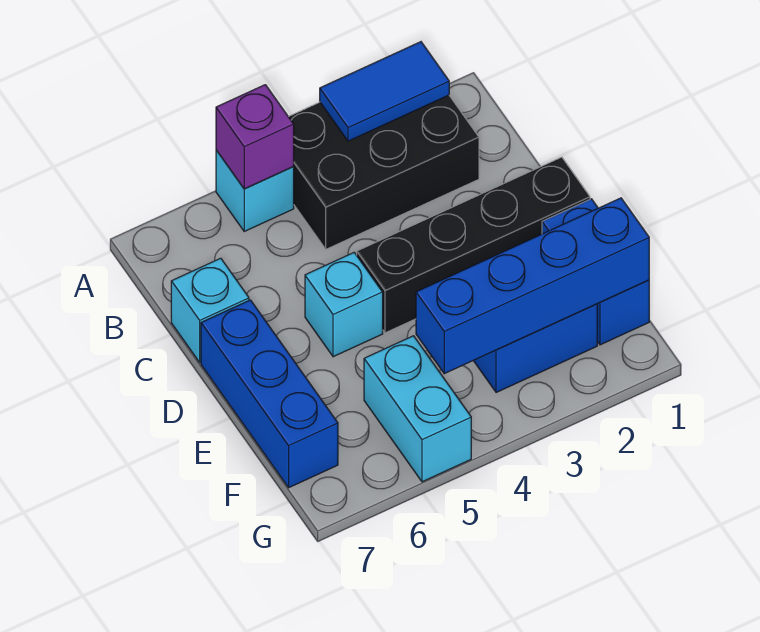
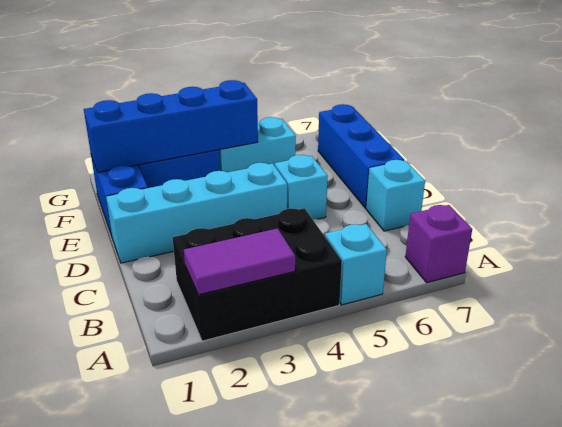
blue tile A2:A3 level 2 -> purple tile A2:A3 level 2
purple brick A5 level 2 -> purple brick A7 level 1
black brick D1:D4 level 1 -> cyan brick D1:D4 level 1
cyan brick F5:G5 level 1 -> cyan brick F4:F5 level 1

